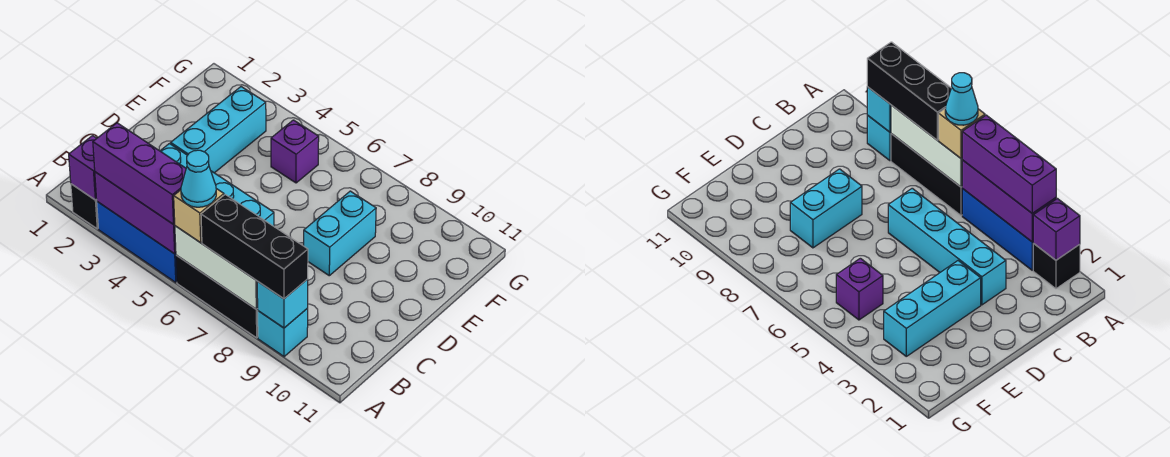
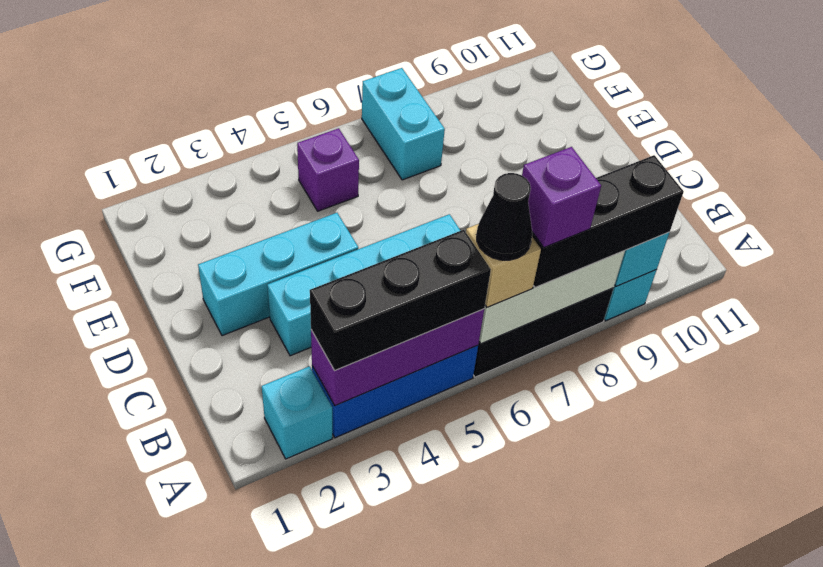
black brick A2 level 1 -> cyan brick A2 level 1
purple brick A2 level 2 -> purple brick A7 level 4
purple brick A3:A5 level 3 -> black brick A3:A5 level 3
cyan cone A6 level 4 -> black cone A6 level 4
cyan brick D3:F3 level 1 -> cyan brick D2:D4 level 1
cyan brick D8:E8 level 1 -> cyan brick F7:G7 level 1

